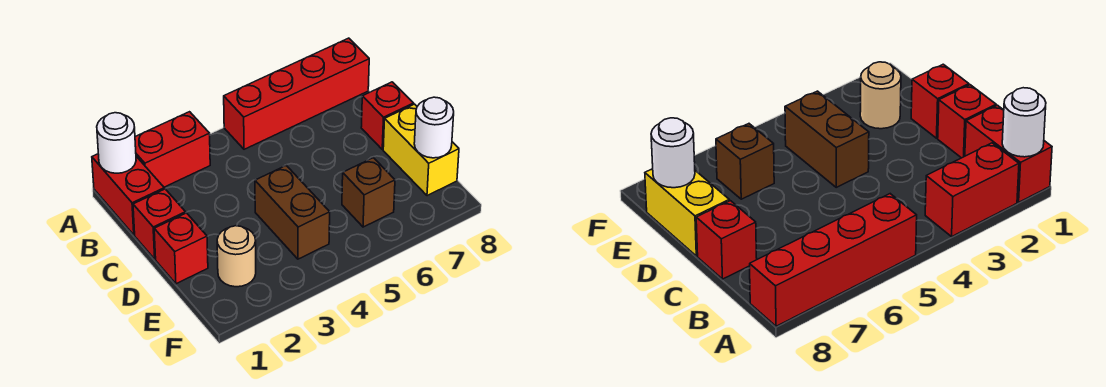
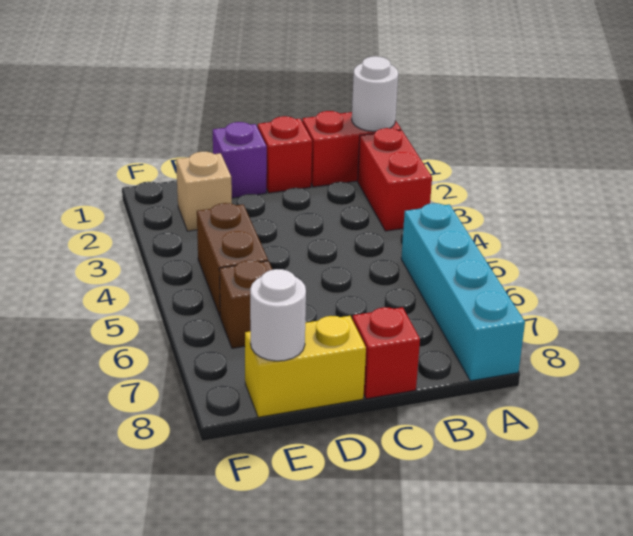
red brick A5:A8 level 1 -> cyan brick A5:A8 level 1
red brick D1 level 1 -> purple brick D1 level 1
brown brick D4:E4 level 1 -> brown brick E4:E5 level 1
tan round brick E2 level 1 -> tan brick E2 level 1

